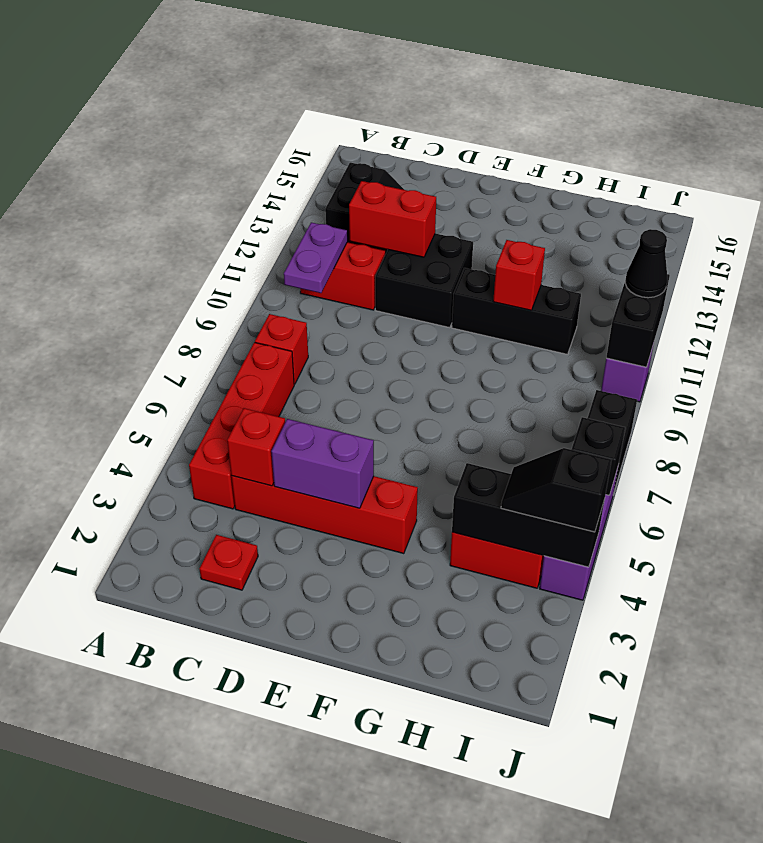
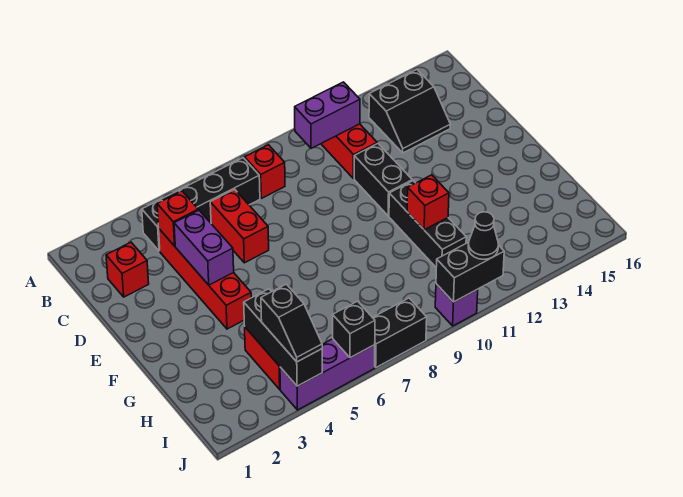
red brick B4:B7 level 1 -> black brick B4:B7 level 1
purple plate B10:B11 level 2 -> purple brick B10:B11 level 2
red plate C2 level 1 -> red brick C2 level 1
red brick C12:D12 level 2 -> red brick C6:D6 level 1
black brick D11:E12 level 1 -> black brick D11:E11 level 1
black slope I4:J4 level 3 top J -> black slope I4:J4 level 3 top I

